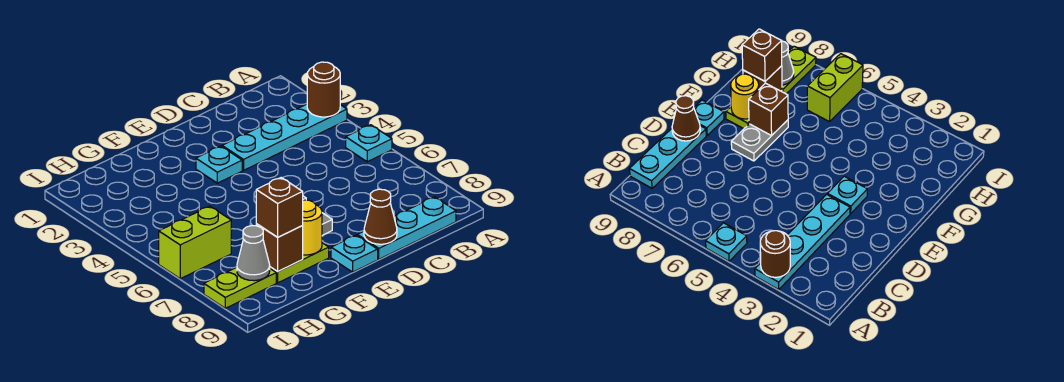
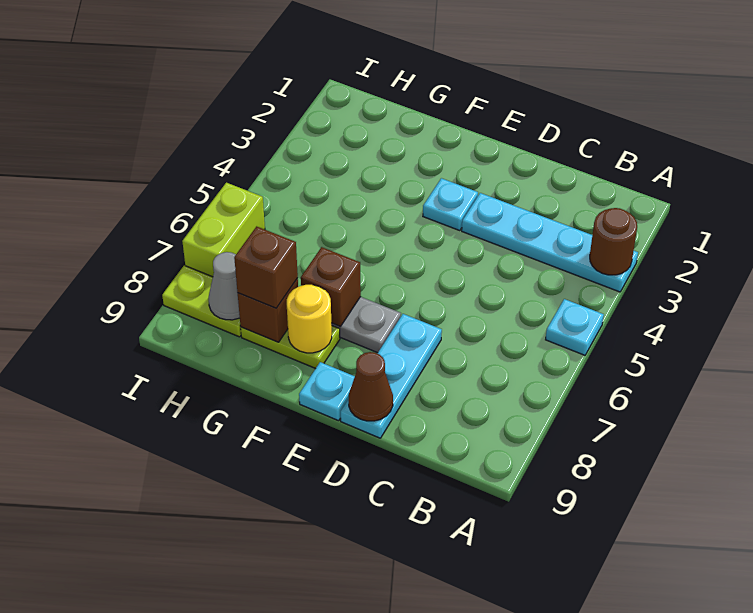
cyan plate B9:D9 level 1 -> cyan plate D7:D9 level 1
lime brick H6:I6 level 1 -> lime brick I6:I7 level 1

